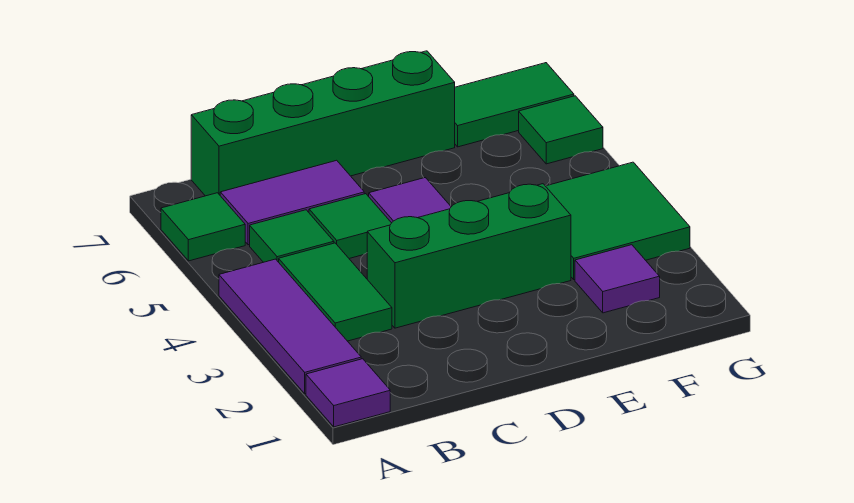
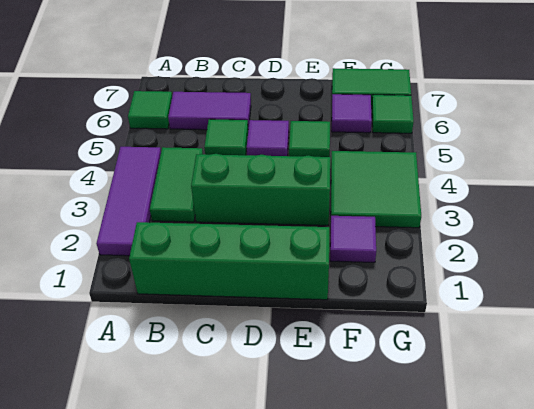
purple tile A1 level 1 -> purple tile F6 level 1
green tile B5 level 1 -> green tile E5 level 1
green brick B7:E7 level 1 -> green brick B1:E1 level 1

